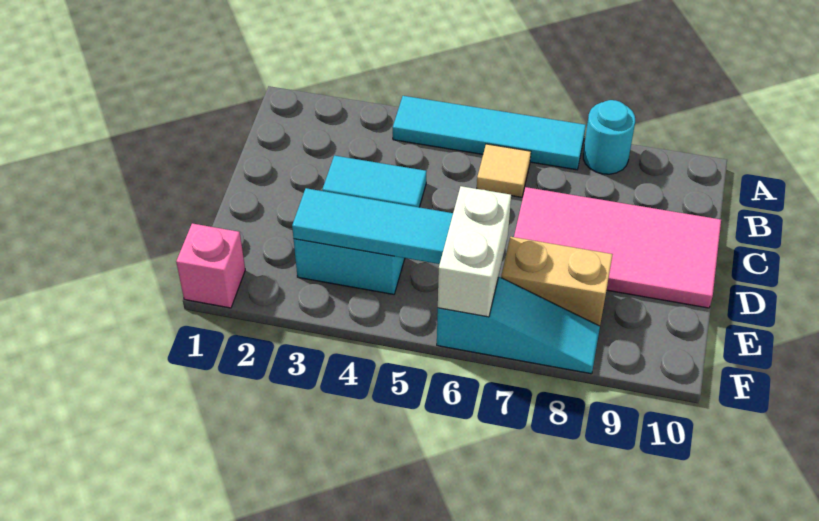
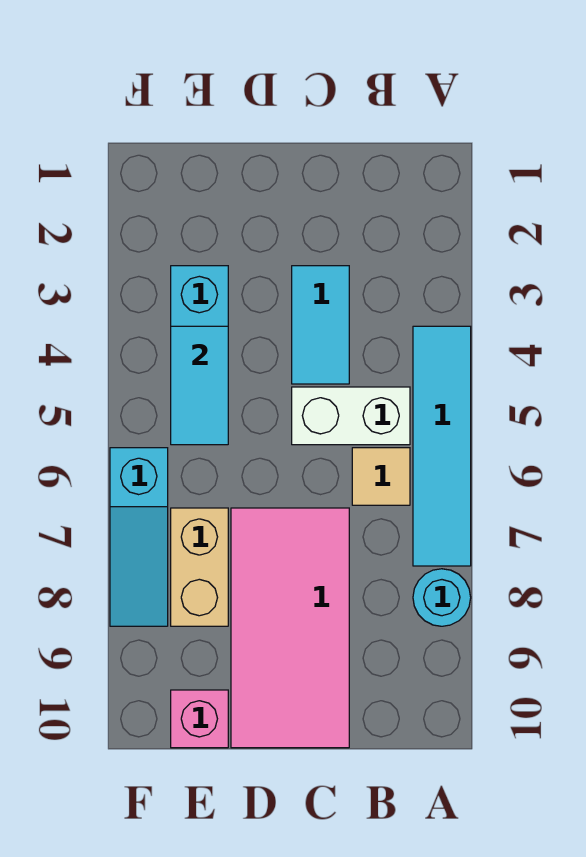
cyan tile E3:E5 level 2 -> cyan tile E4:E5 level 2
white brick E6:F6 level 2 -> white brick B5:C5 level 1
pink brick F1 level 1 -> pink brick E10 level 1

